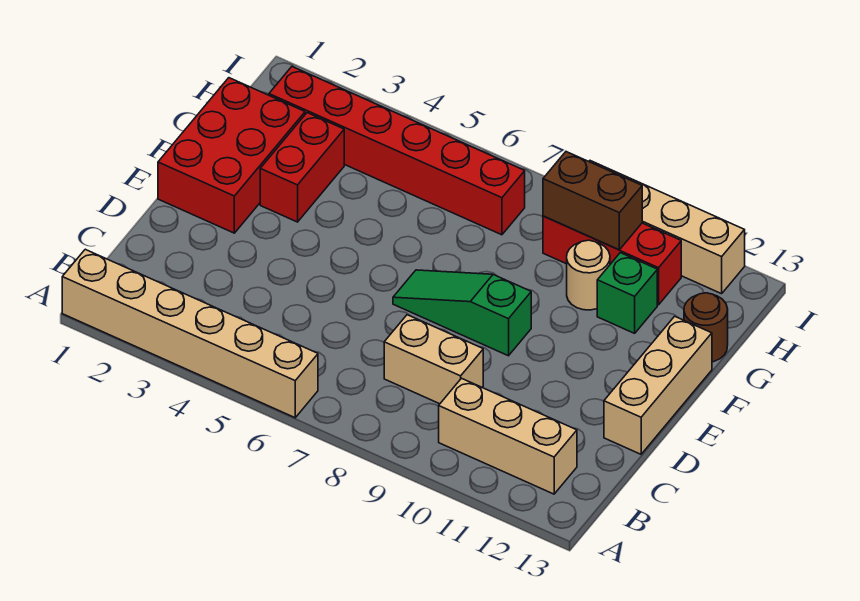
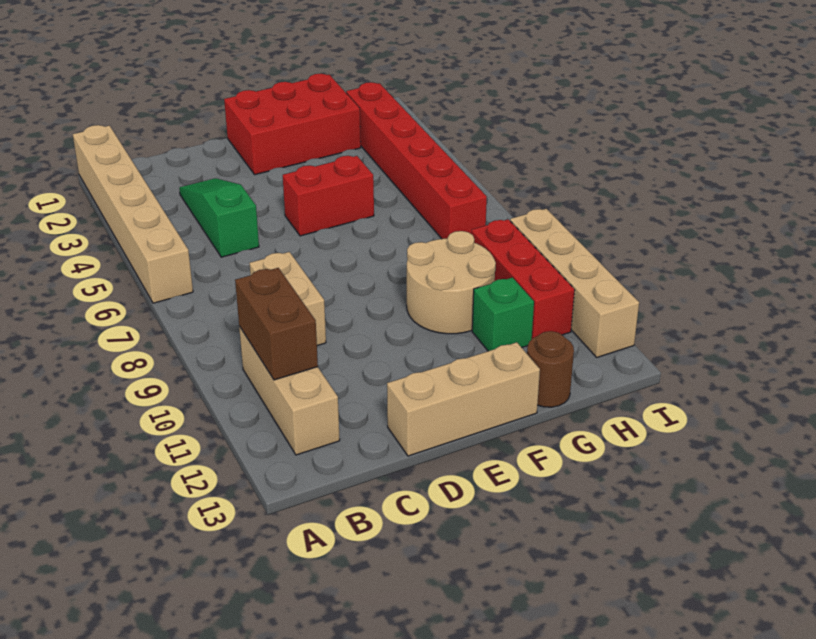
green slope E7:E9 level 1 top 9 -> green slope C3:C5 level 1 top 5
red brick F3:G3 level 1 -> red brick E5:F5 level 1
tan round brick G10 level 1 -> tan round brick F9:G10 level 1
brown brick H9:H10 level 2 -> brown brick B10:B11 level 2

